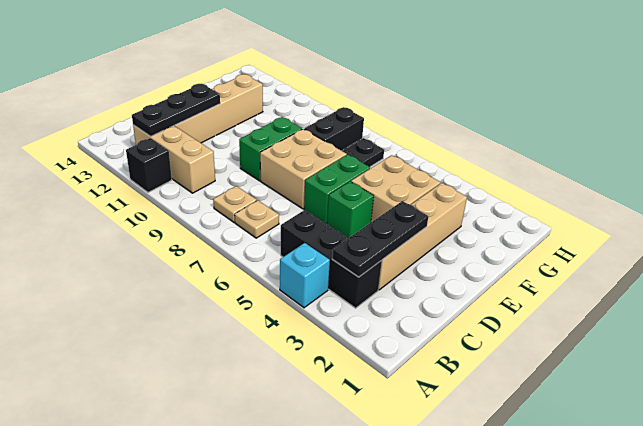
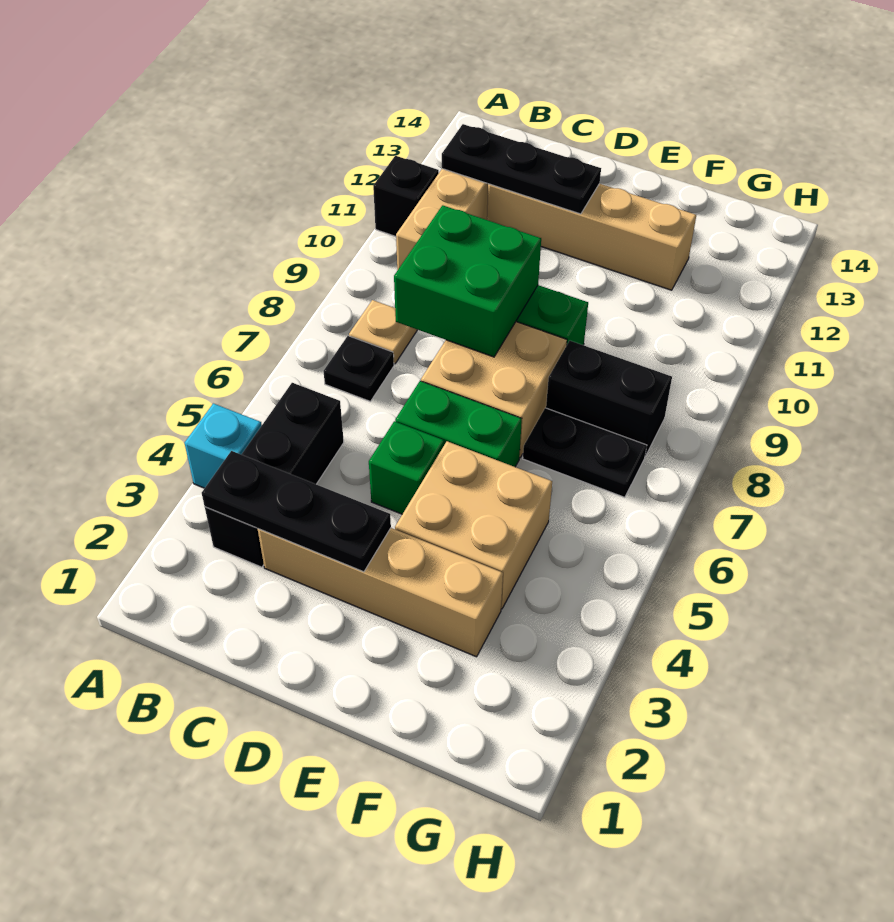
tan plate B7 level 1 -> black plate B7 level 1
none -> green brick C8:D9 level 2

